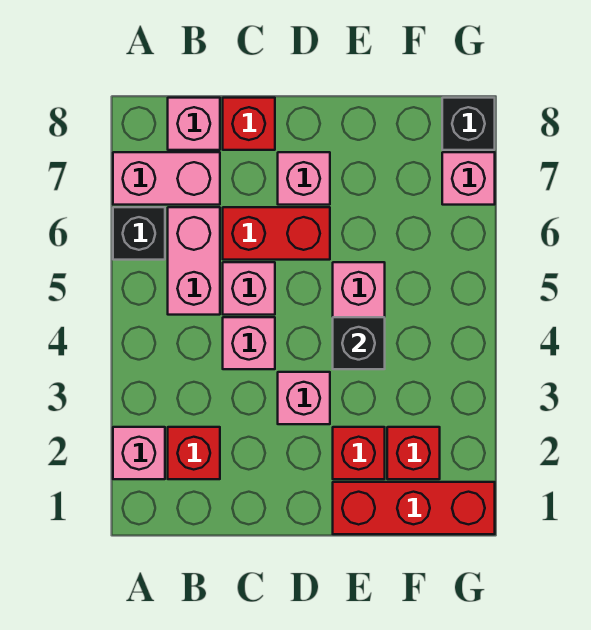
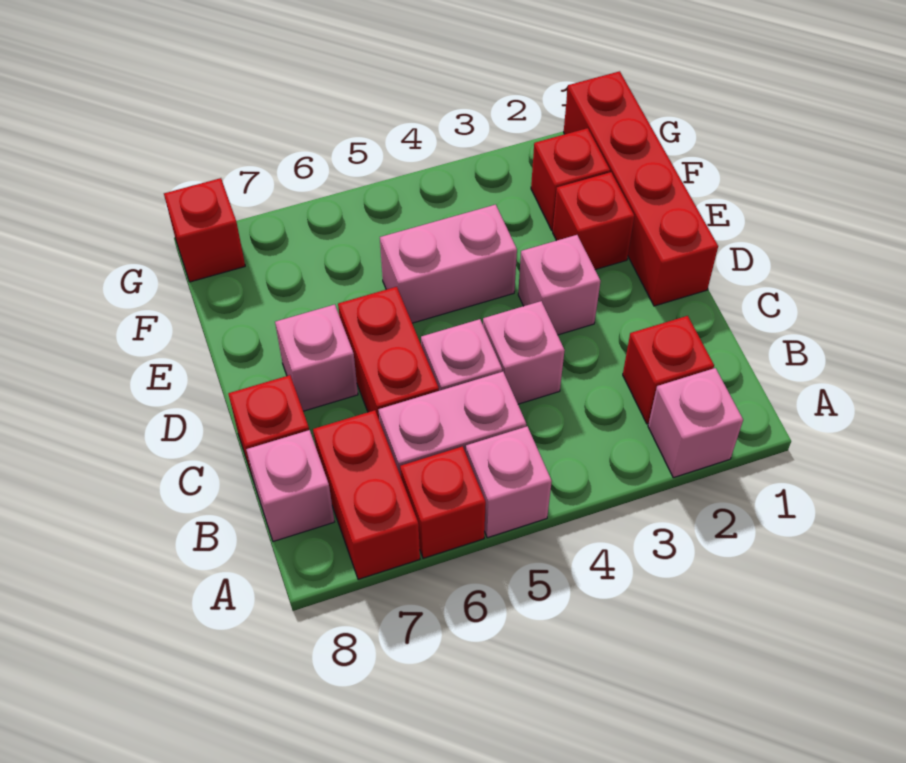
black brick A6 level 1 -> red brick A6 level 1
pink brick A7:B7 level 1 -> red brick A7:B7 level 1
red brick E1:G1 level 1 -> red brick D1:G1 level 1
black brick E4 level 2 -> none
pink brick G7 level 1 -> pink brick A5 level 1
black brick G8 level 1 -> red brick G8 level 1

